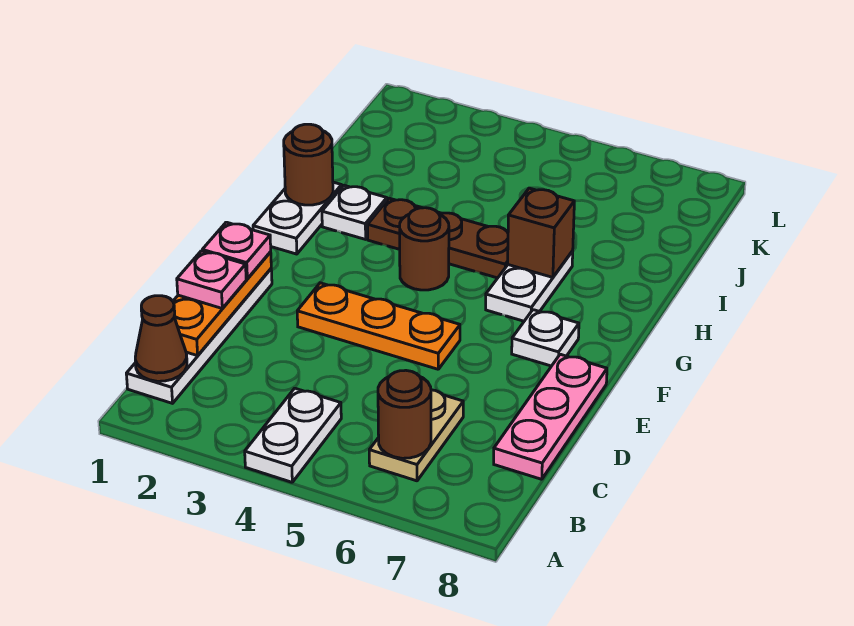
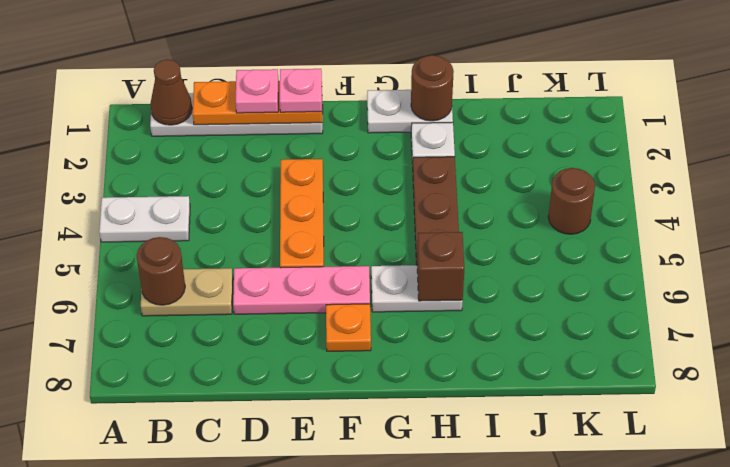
pink plate C8:E8 level 1 -> pink plate D6:F6 level 1
white plate F7 level 1 -> orange plate F7 level 1
brown round brick G4 level 1 -> brown round brick K4 level 1

